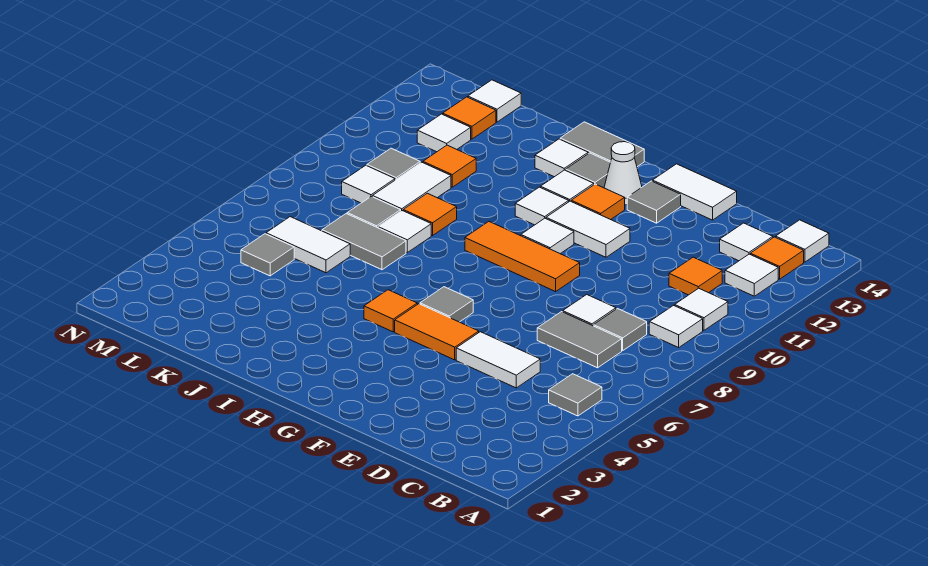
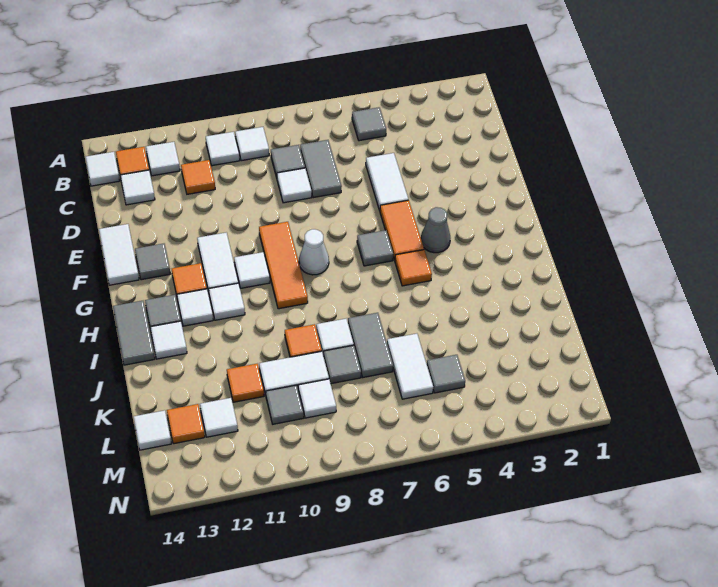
none -> grey cone G4 level 1
white cone G13 level 1 -> white cone G8 level 1

